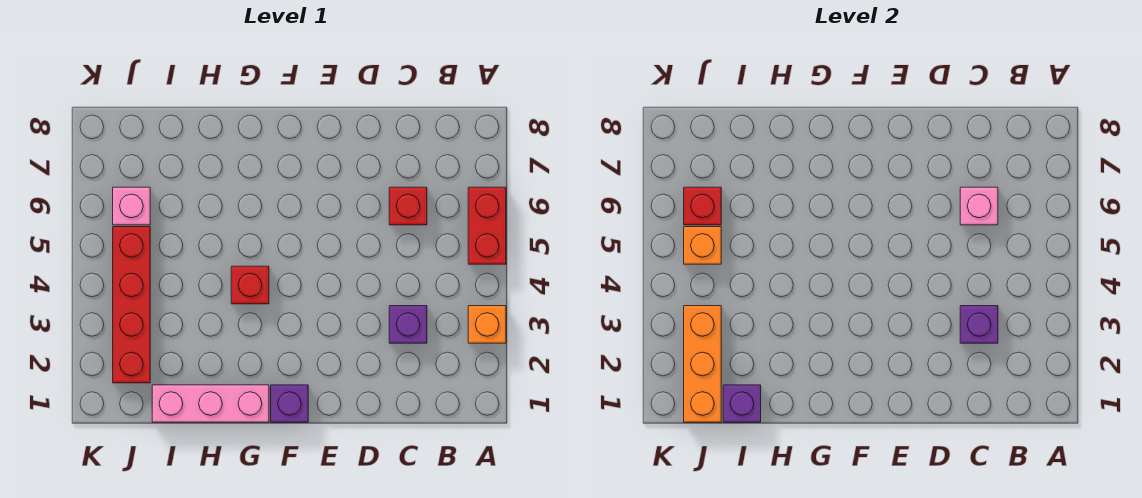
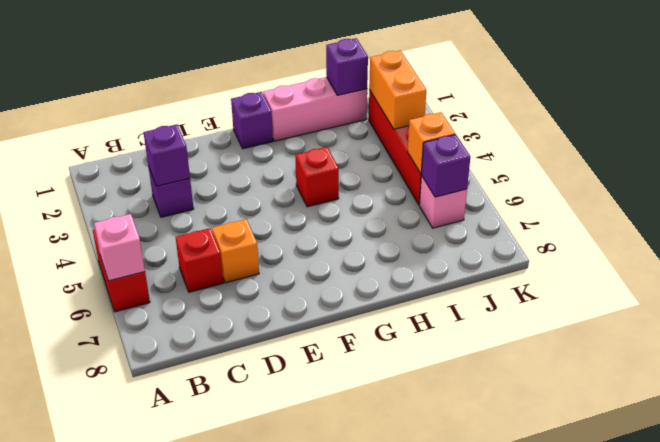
orange brick A3 level 1 -> orange brick D6 level 1
pink brick C6 level 2 -> pink brick A6 level 2
orange brick J1:J3 level 2 -> orange brick J2:J3 level 2
red brick J6 level 2 -> purple brick J6 level 2

